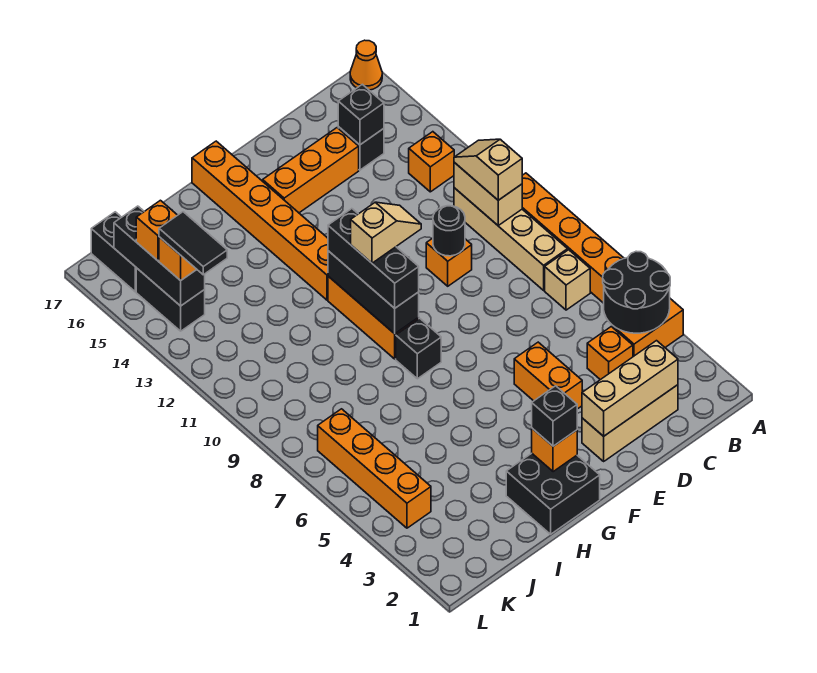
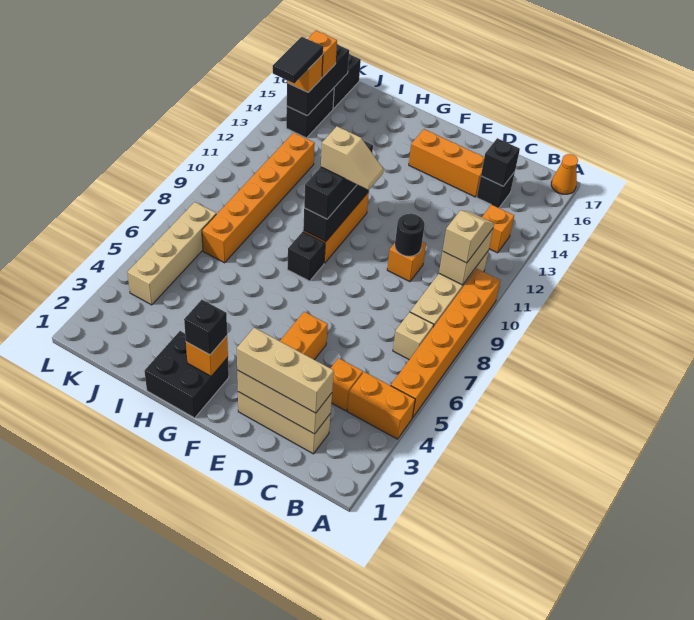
black round brick A4:B5 level 2 -> none
none -> tan brick C2:E2 level 3
orange brick G12:G17 level 1 -> orange brick J7:J12 level 1
orange brick K4:K7 level 1 -> tan brick K4:K7 level 1

